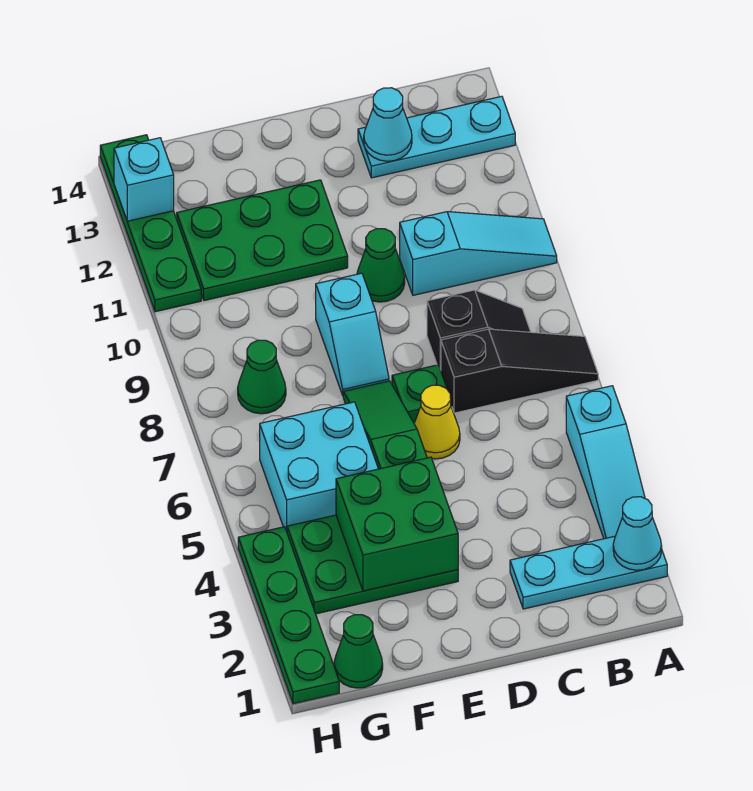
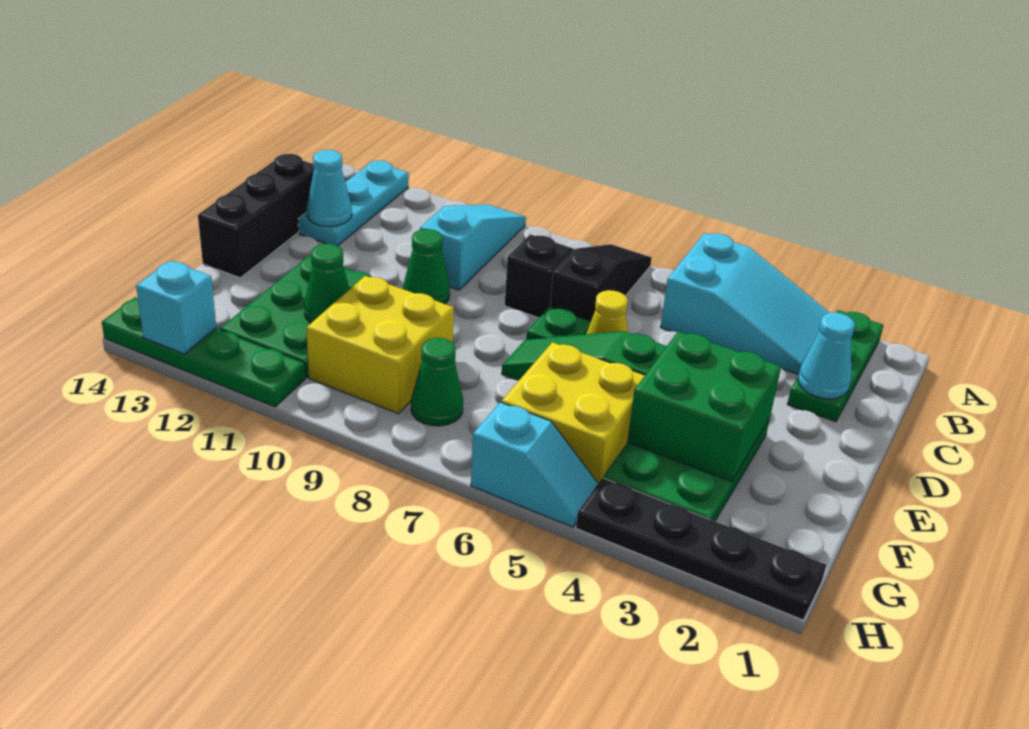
cyan plate A2:C2 level 1 -> green plate A2:C2 level 1
cyan cone A2 level 2 -> cyan cone C2 level 2
cyan slope A3:A5 level 1 top 5 -> cyan slope A3:B5 level 1 top 5
none -> black brick C14:E14 level 1
cyan slope E8:E9 level 1 top 9 -> cyan slope H5:H6 level 1 top 6
cyan brick F5:G6 level 1 -> yellow brick F5:G6 level 1
none -> yellow brick F9:G10 level 1
green cone G1 level 1 -> green cone F11 level 2
green plate H1:H4 level 1 -> black plate H1:H4 level 1

